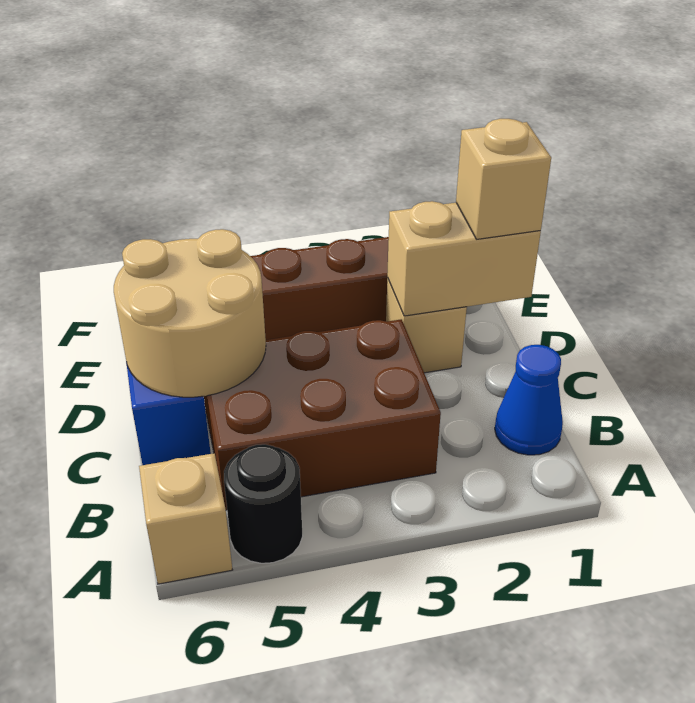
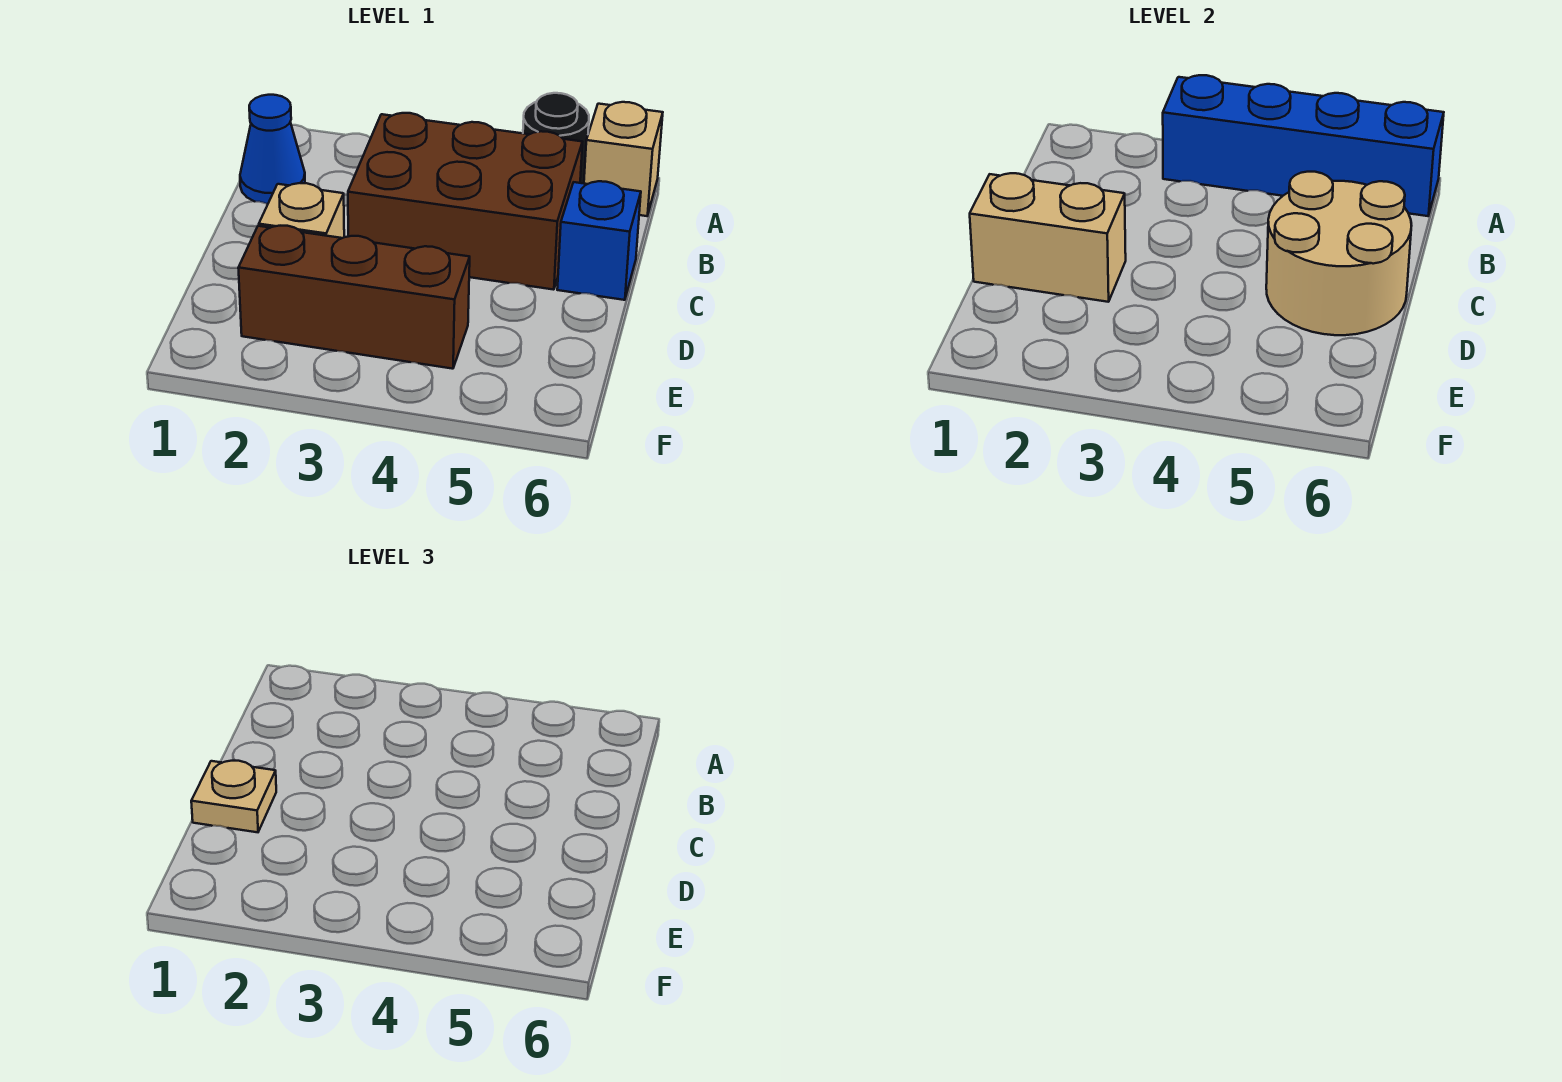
none -> blue brick A3:A6 level 2
tan brick D1 level 3 -> tan plate D1 level 3

